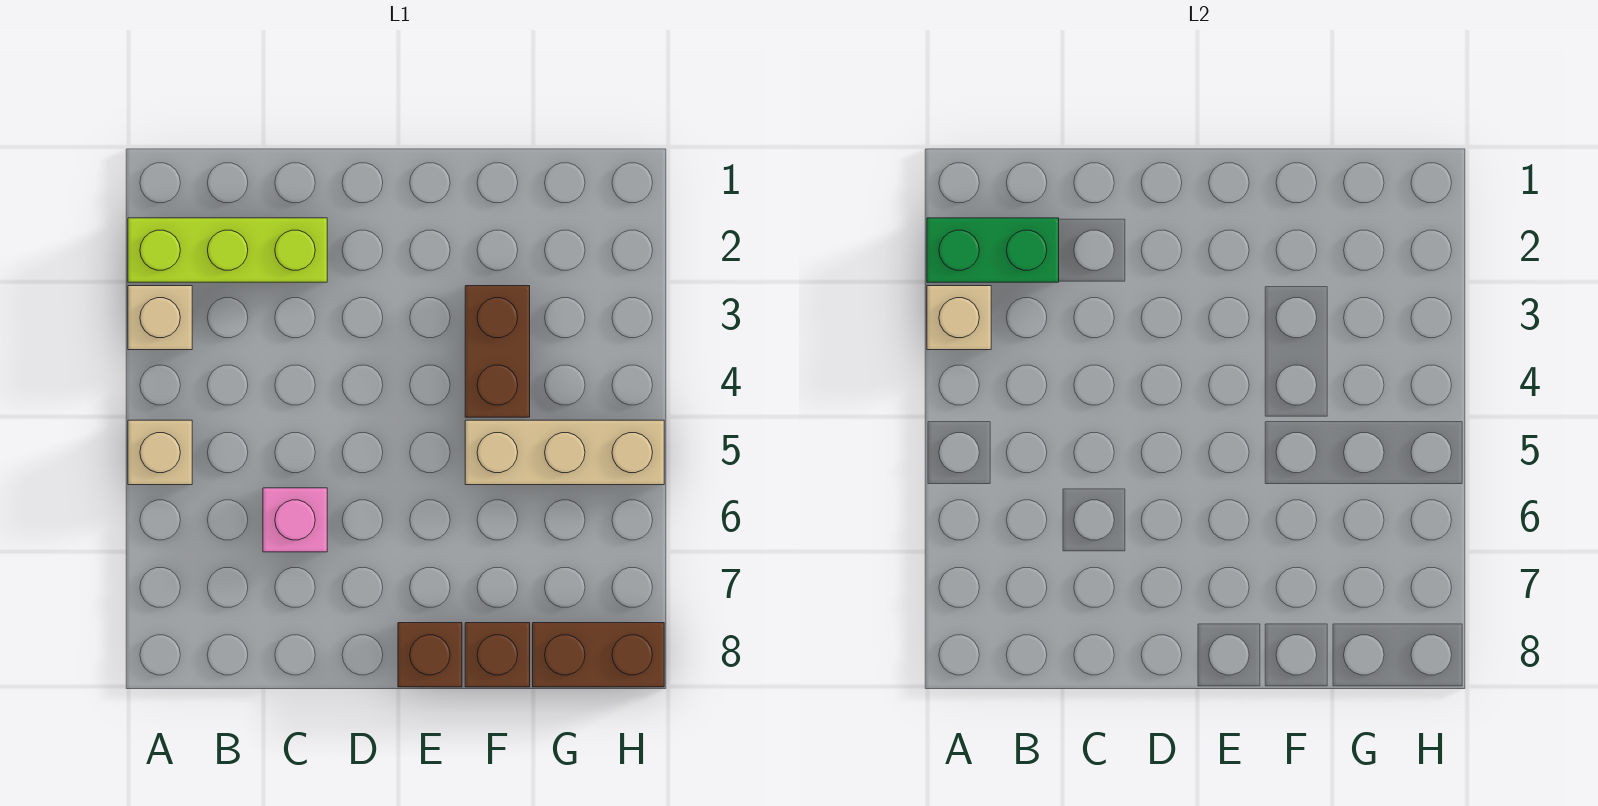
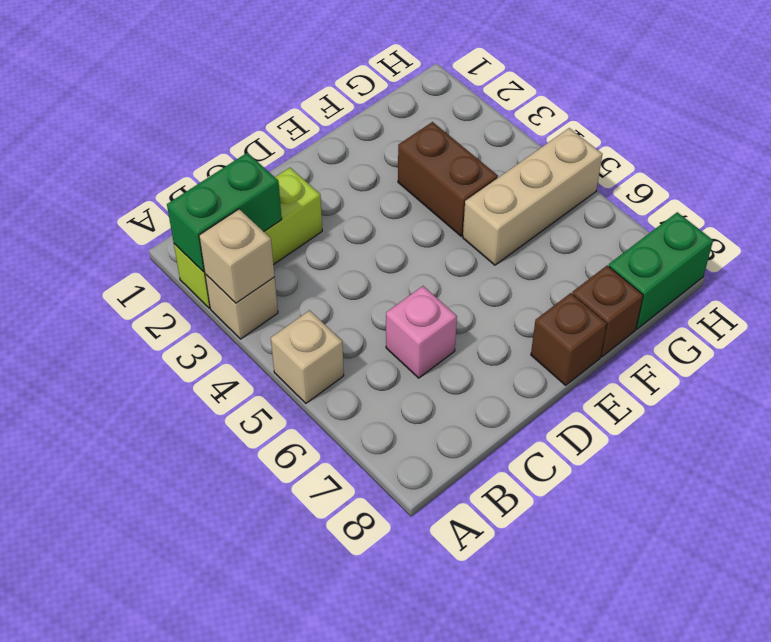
brown brick G8:H8 level 1 -> green brick G8:H8 level 1

